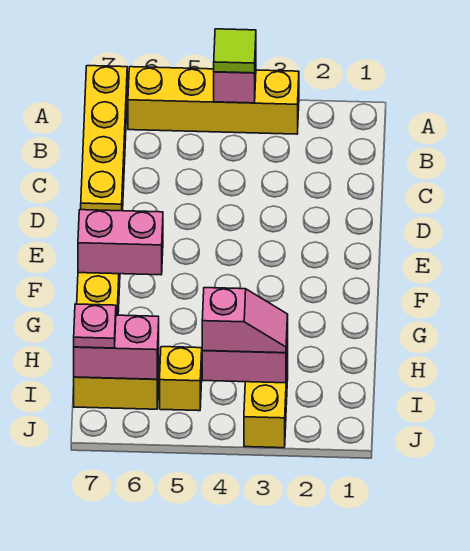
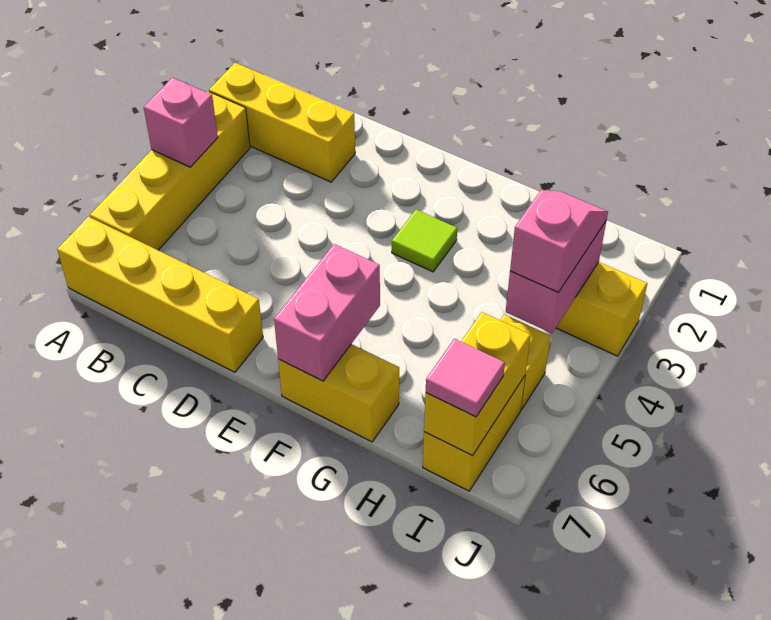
none -> yellow brick A2:C2 level 1
lime tile A4 level 3 -> lime tile F3 level 1
pink brick I6:I7 level 2 -> yellow brick I6:I7 level 2
pink plate I7 level 3 -> pink tile I7 level 3

